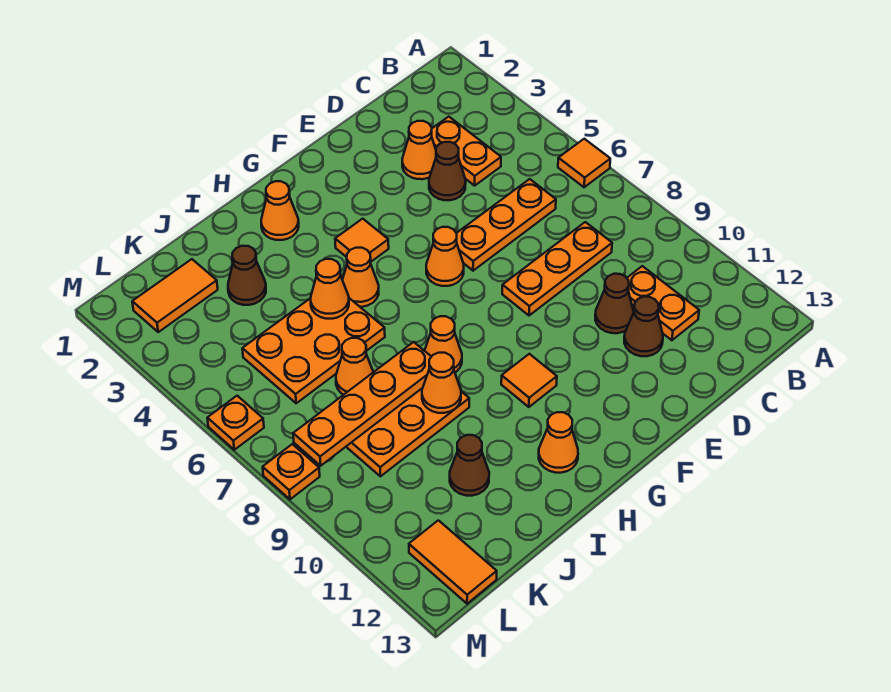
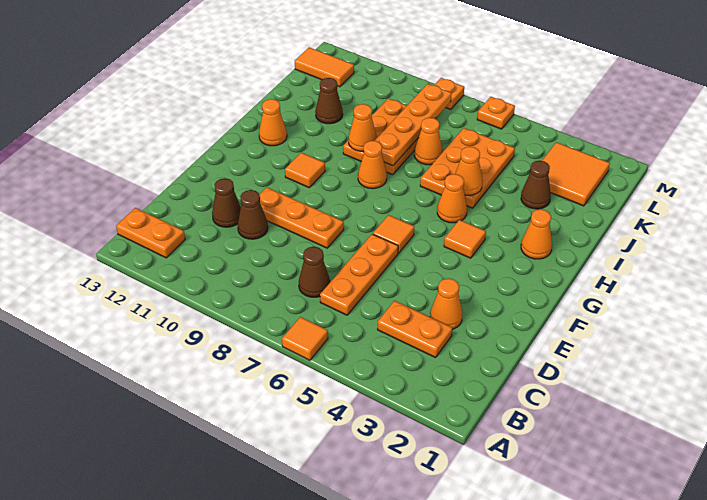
orange plate C8:E8 level 1 -> orange plate E8:E10 level 1
orange plate C10:C11 level 1 -> orange plate B12:B13 level 1
brown cone D4 level 1 -> brown cone C7 level 1
orange cone F6 level 1 -> orange tile F6 level 1
orange tile K2:L2 level 1 -> orange tile K2:L3 level 1

